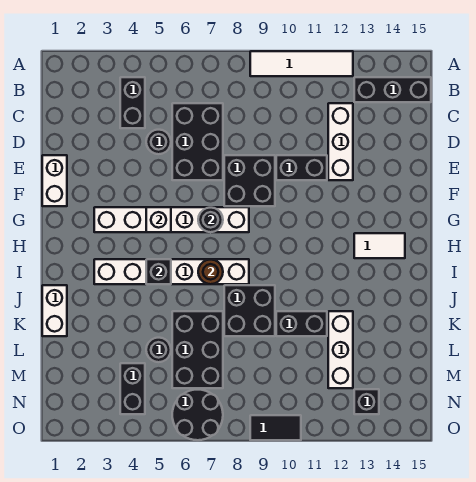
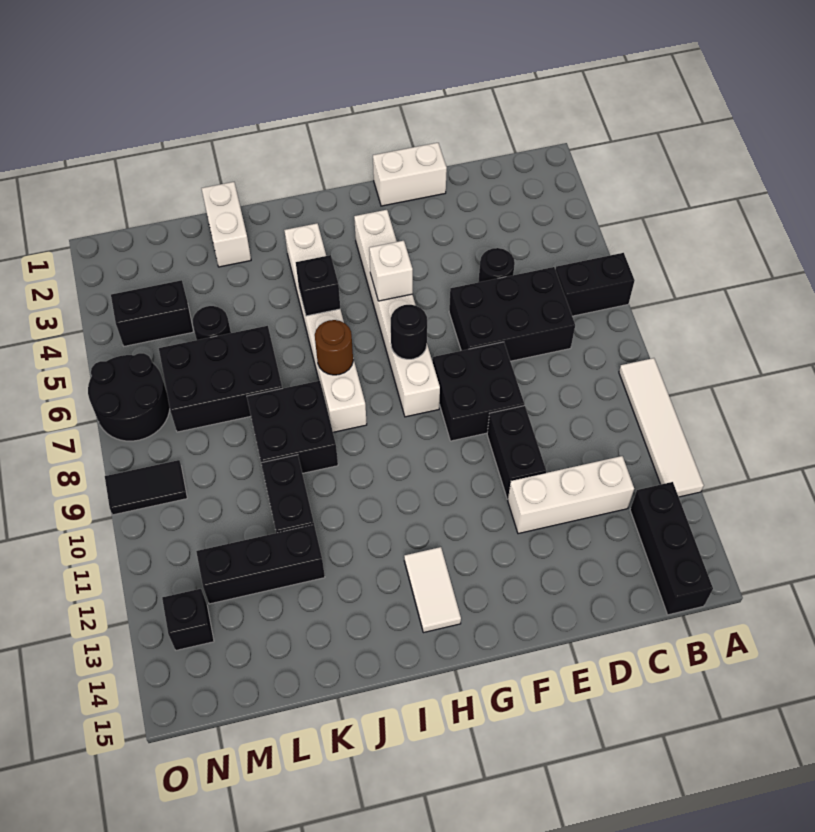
black brick B4:C4 level 1 -> black brick A6:B6 level 1
white brick J1:K1 level 1 -> white brick K1:K2 level 1
white brick K12:M12 level 1 -> black brick K12:M12 level 1
black tile O9:O10 level 1 -> black tile N9:O9 level 1

